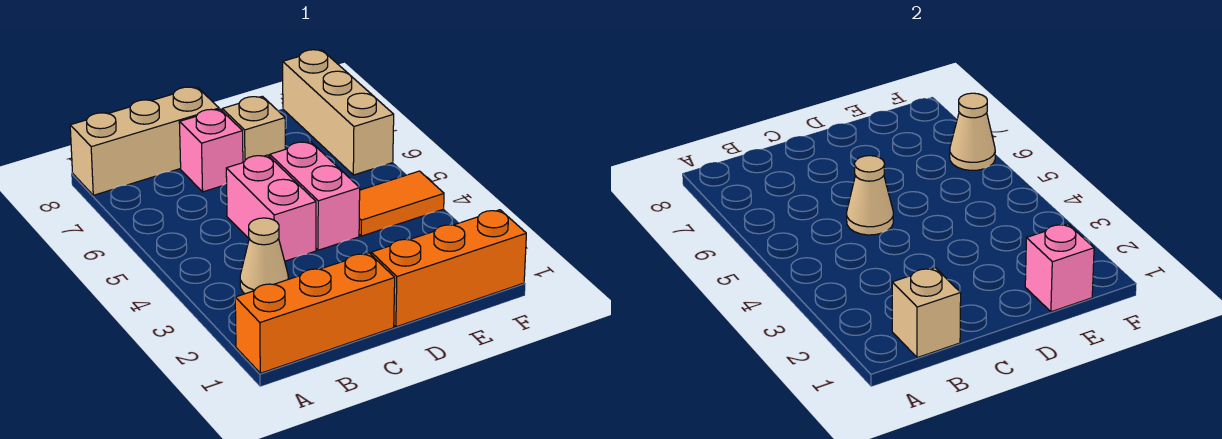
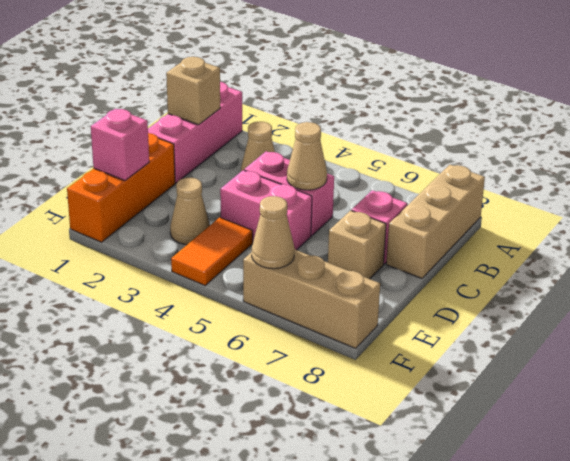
orange brick A1:C1 level 1 -> pink brick A1:C1 level 1
none -> tan cone E3 level 1

